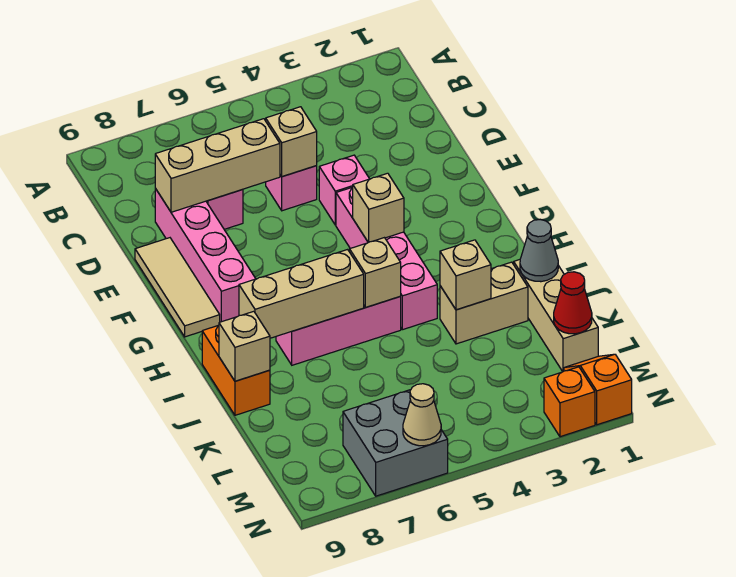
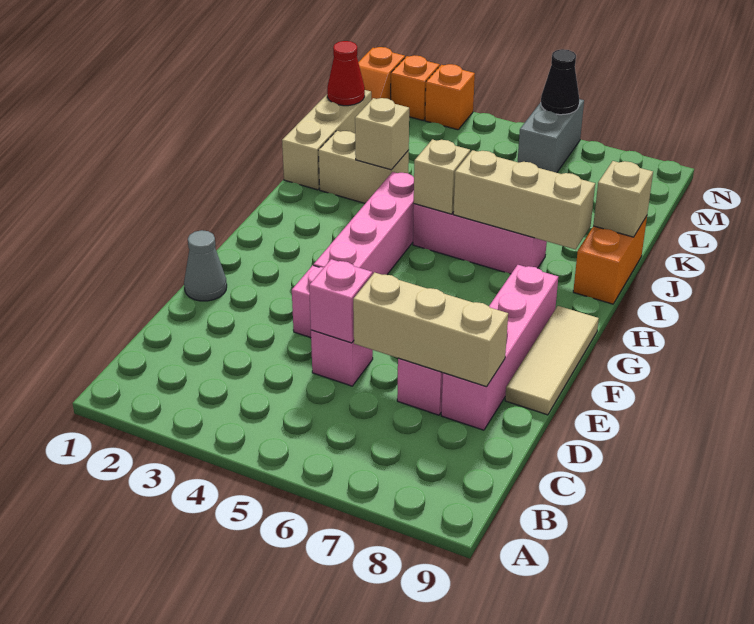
tan brick D5 level 2 -> pink brick D5 level 2
tan brick G4 level 2 -> none
grey cone J1 level 2 -> grey cone E1 level 1
grey brick M6:N7 level 1 -> grey brick M6:N6 level 1
none -> orange brick N3 level 1
tan cone N6 level 2 -> black cone N6 level 2

